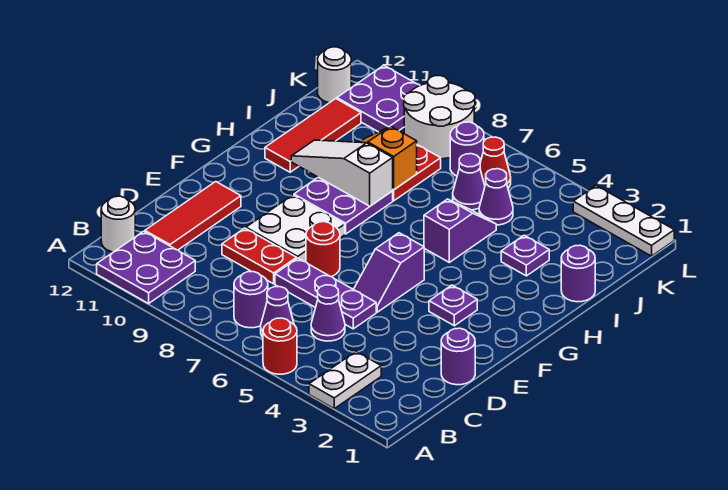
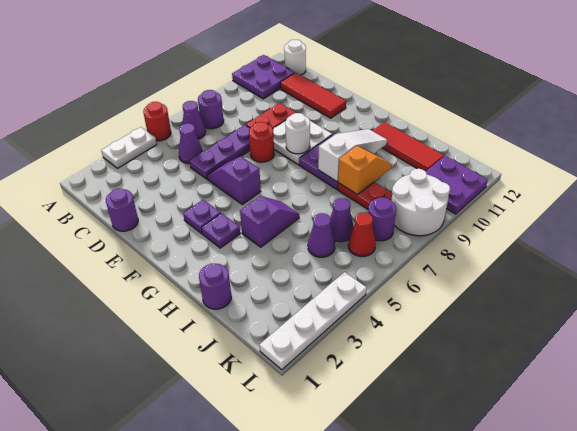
white plate A3:B3 level 1 -> white plate A3:A4 level 1
purple slope H5:I5 level 1 top H -> purple slope H4:H5 level 1 top 4
purple plate I3 level 1 -> purple plate G3 level 1
white round brick K12 level 1 -> white round brick F8 level 2
white plate L1:L3 level 1 -> white plate L1:L4 level 1

